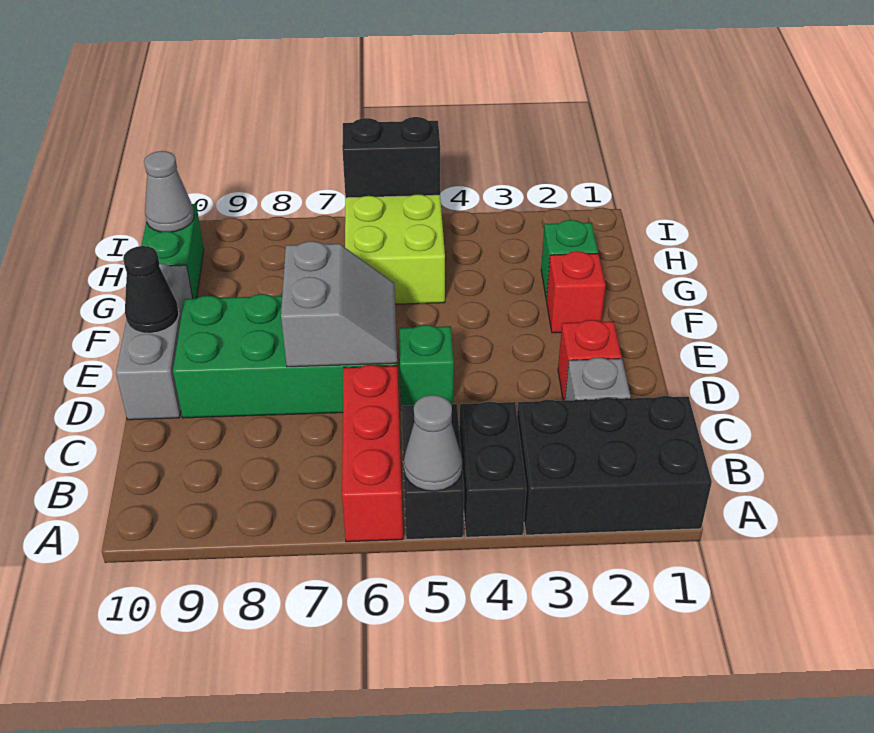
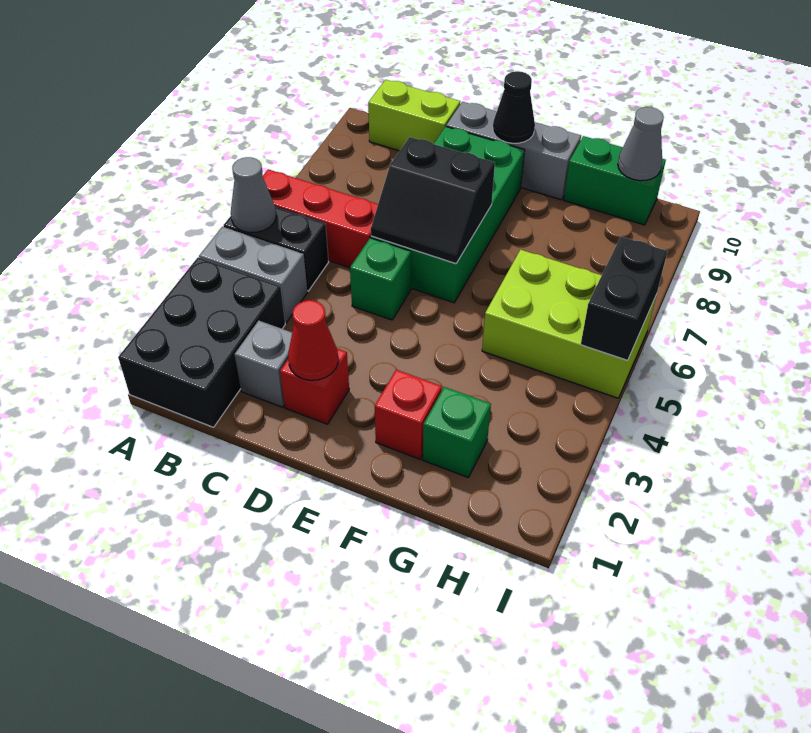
black brick A4:B4 level 1 -> grey brick A4:B4 level 1
none -> lime brick B10:C10 level 1
none -> red cone D2 level 2
grey slope D6:E7 level 2 top 7 -> black slope D6:E7 level 2 top 7

